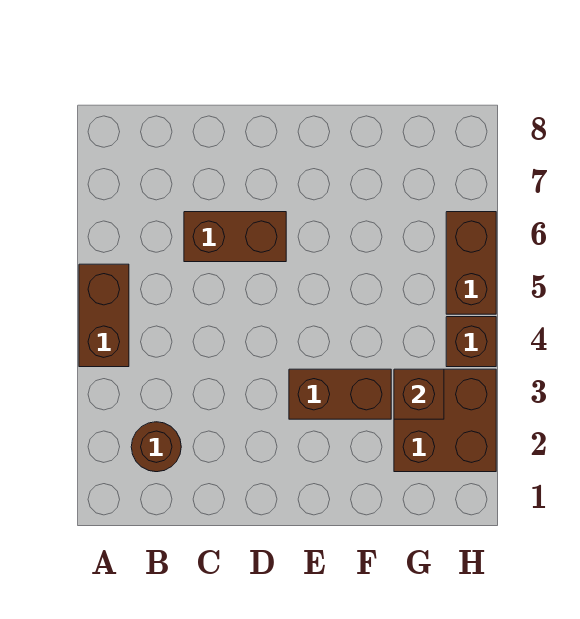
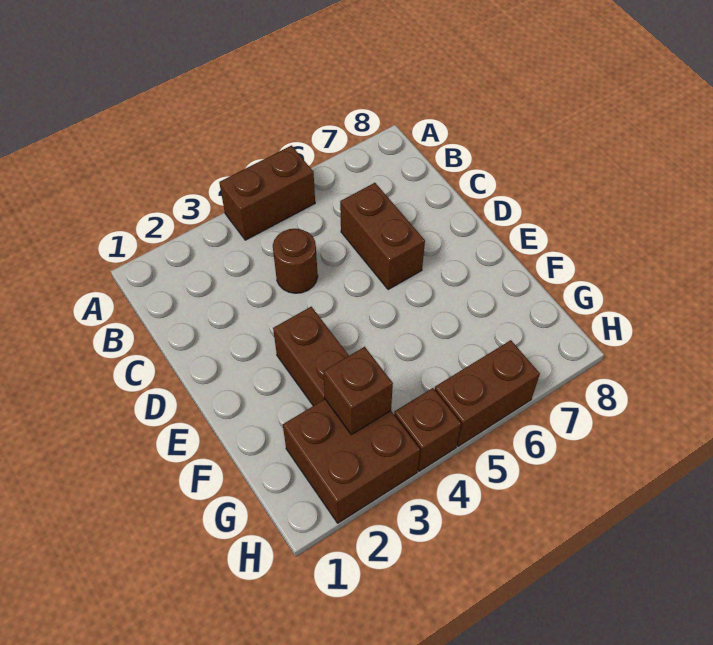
brown round brick B2 level 1 -> brown round brick C4 level 1

